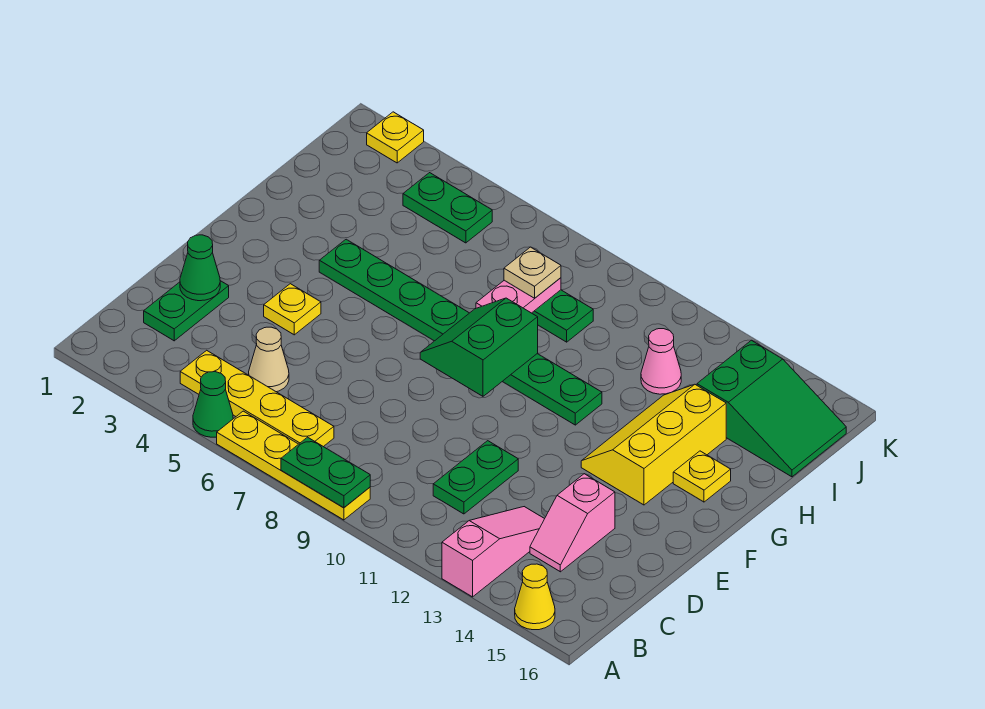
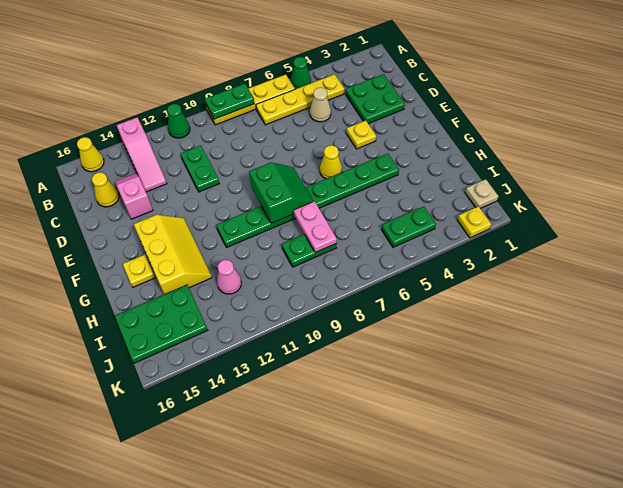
green plate C2:D2 level 1 -> green plate C2:D3 level 1
none -> yellow cone C15 level 1
green cone D2 level 2 -> green cone A11 level 1
none -> yellow cone F6 level 1
tan plate I8 level 3 -> tan plate J1 level 1
green slope I14:J16 level 1 top 14 -> green plate I14:J16 level 1

